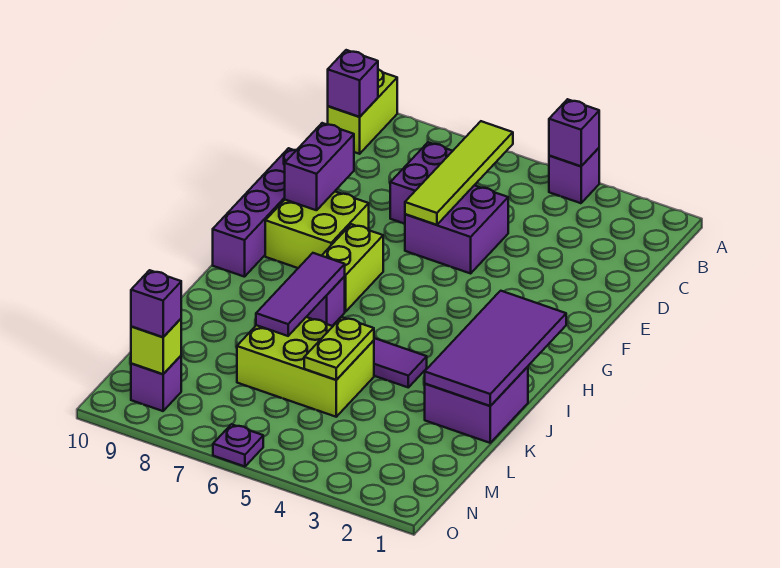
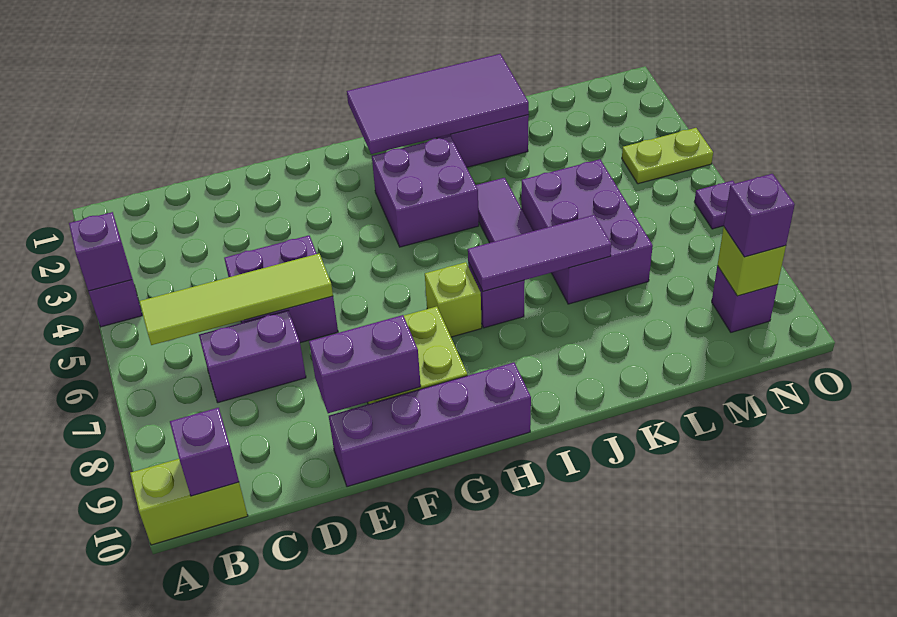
lime brick G7:H7 level 1 -> lime brick H7 level 1
none -> purple brick H3:I4 level 1
lime brick K5:L7 level 1 -> purple brick K5:L7 level 1
lime plate K5:L5 level 2 -> lime plate N4:O4 level 1

